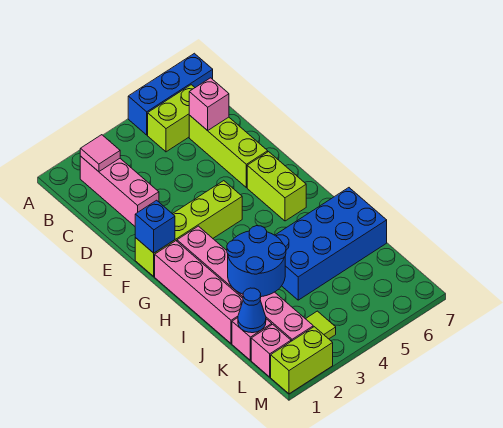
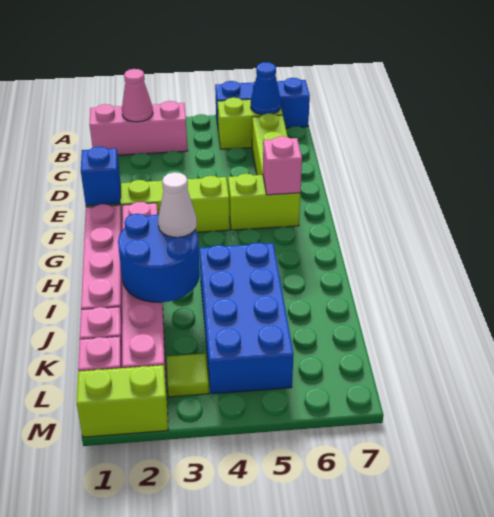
pink brick B2:D2 level 1 -> pink brick B1:B3 level 1
pink tile B2 level 2 -> pink cone B2 level 2
pink brick C6 level 2 -> pink brick F6 level 2
lime brick F6:G6 level 1 -> lime brick F5:F6 level 1
none -> white cone I3 level 3
blue brick I4:J7 level 1 -> blue brick I4:L5 level 1
blue cone K1 level 2 -> blue cone B6 level 2

